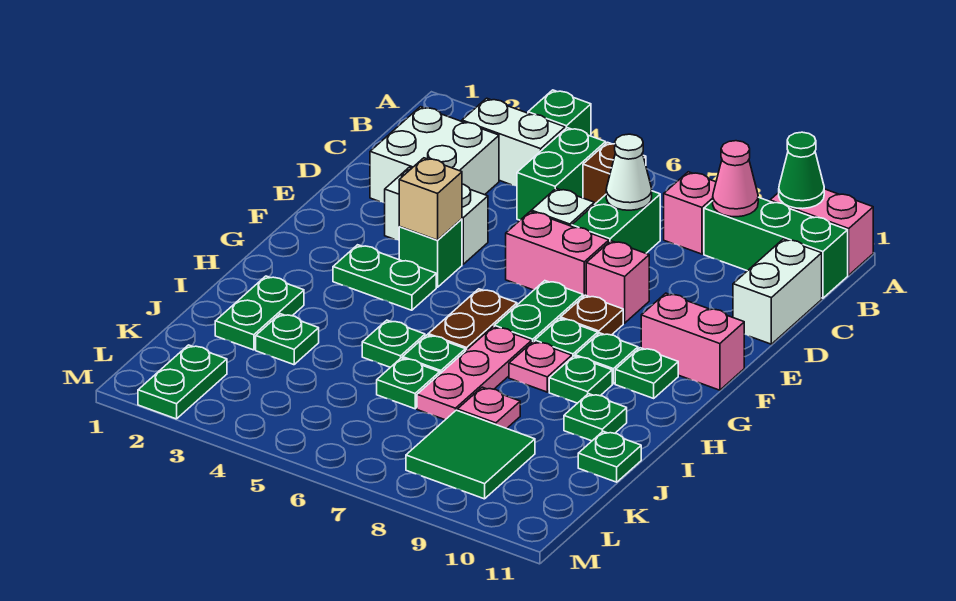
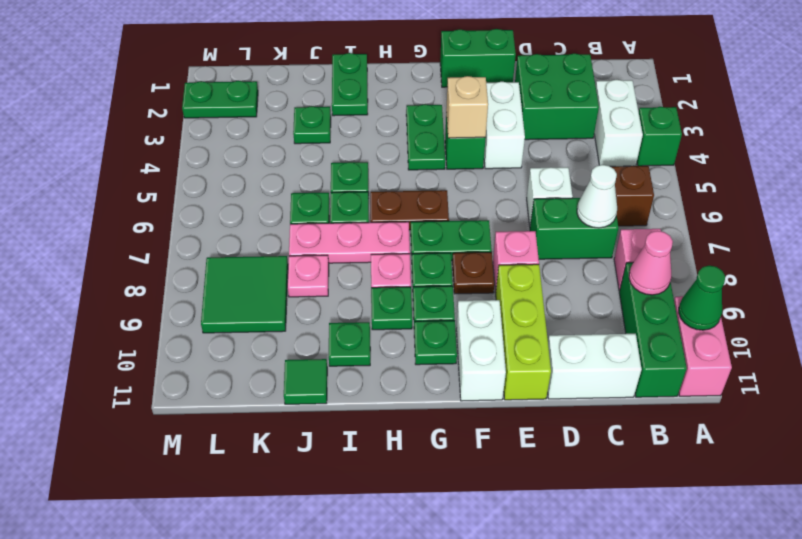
green brick B5:C5 level 1 -> green brick E1:F1 level 1
white brick C2:D3 level 1 -> green brick C2:D3 level 1
pink brick E6:E7 level 1 -> none
none -> lime brick E9:E11 level 1
pink brick F10:F11 level 1 -> white brick F10:F11 level 1
green plate I2:J2 level 1 -> green plate I1:I2 level 1
green plate J11 level 1 -> green tile J11 level 1

